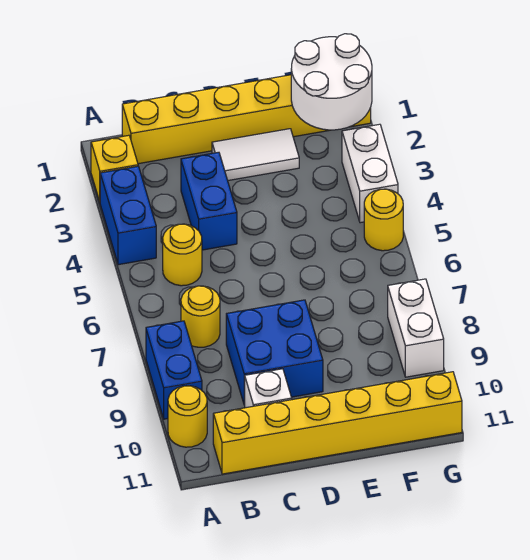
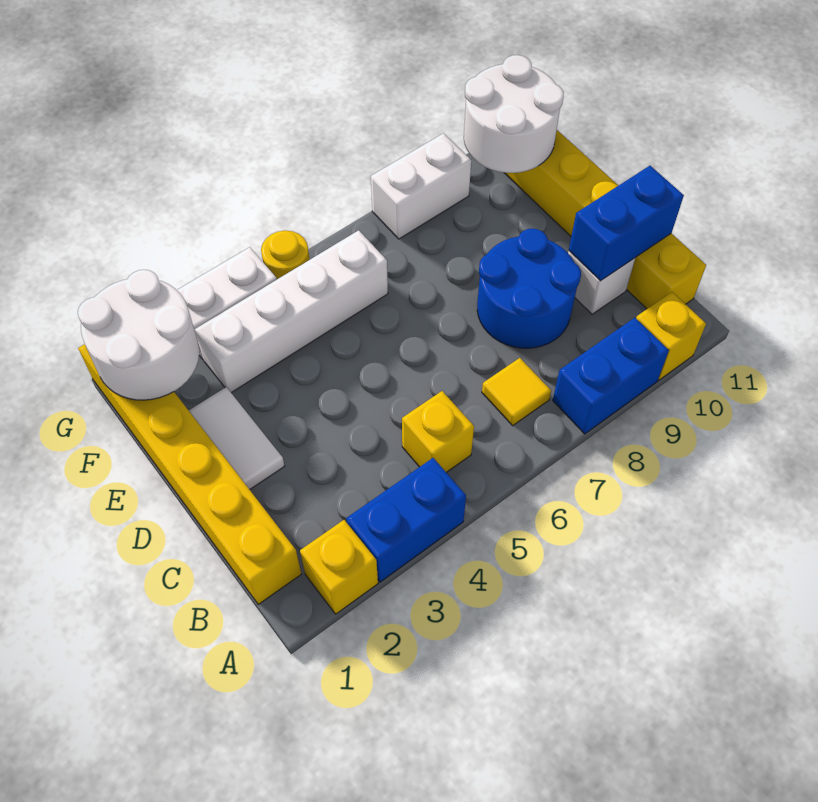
yellow round brick A10 level 1 -> yellow brick A10 level 1
yellow round brick B5 level 1 -> yellow brick B5 level 1
yellow round brick B7 level 1 -> yellow tile B7 level 1
blue brick C3:C4 level 1 -> blue brick C10:C11 level 2
blue brick C8:D9 level 1 -> blue round brick C8:D9 level 1
none -> white brick F3:F6 level 1
none -> white round brick F10:G11 level 2

